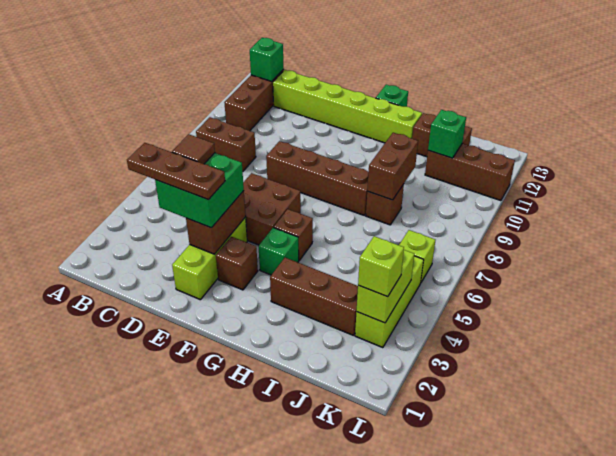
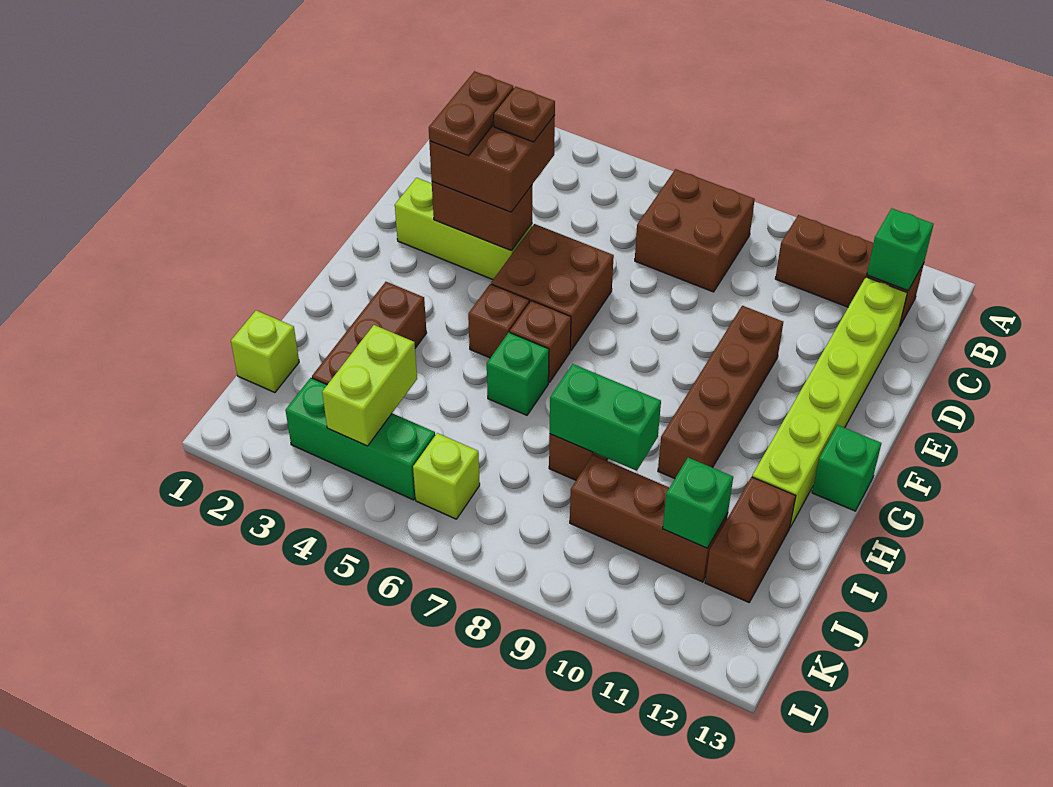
brown brick B8:C8 level 1 -> brown brick B7:C8 level 1
brown plate C3:E3 level 4 -> brown plate D3:E3 level 4
green brick D3:E4 level 3 -> brown brick D3:E4 level 3
brown tile D4 level 4 -> brown plate D4 level 4
brown brick E8:H8 level 1 -> brown brick E10:H10 level 1
brown brick F3 level 1 -> brown brick G6 level 1
green brick G4 level 1 -> green brick H6 level 1
brown brick I8:I9 level 2 -> green brick I8:I9 level 2
brown brick J11:L11 level 1 -> brown brick J9:J11 level 1
lime brick K3:K5 level 1 -> green brick K3:K5 level 1
lime brick K3:K4 level 2 -> lime brick J4:K4 level 2
lime brick K3 level 3 -> lime brick J1 level 1

